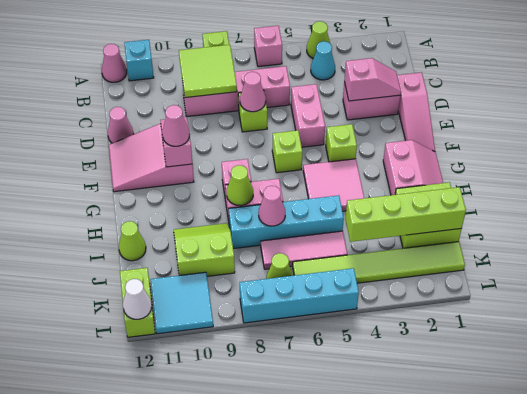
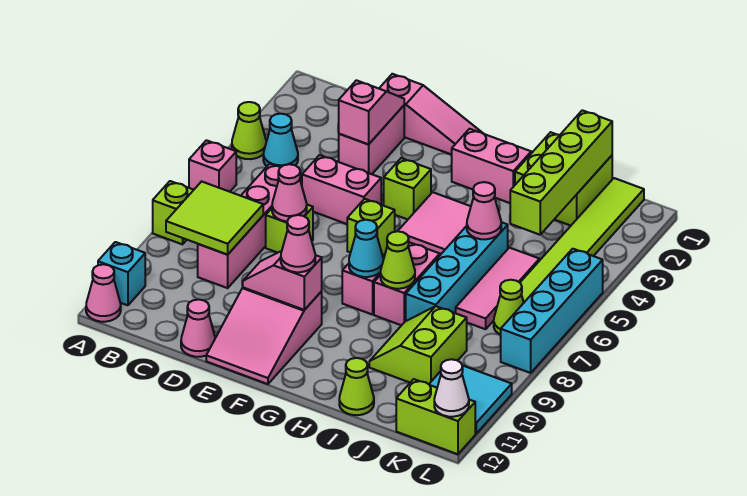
none -> cyan cone G8 level 2
pink cone I7 level 2 -> pink cone I5 level 2

